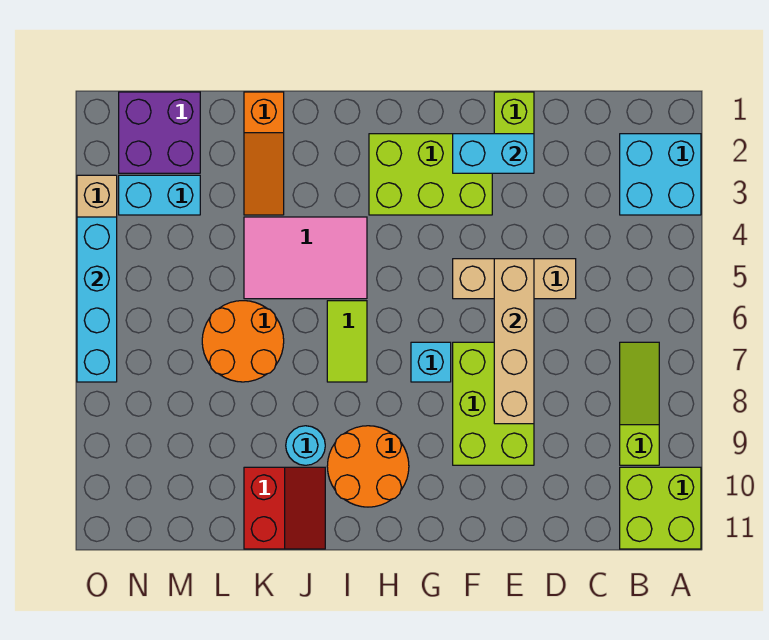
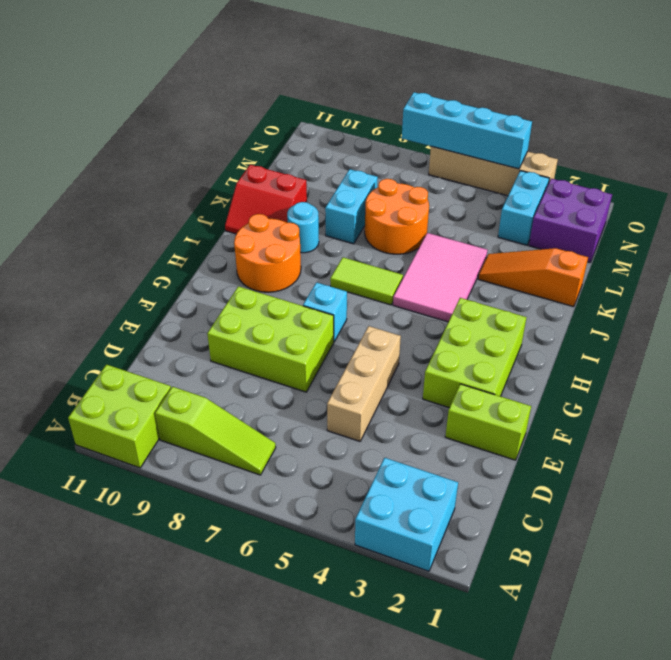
cyan brick E2:F2 level 2 -> cyan brick K8:L8 level 1
tan brick E5:E8 level 2 -> none

